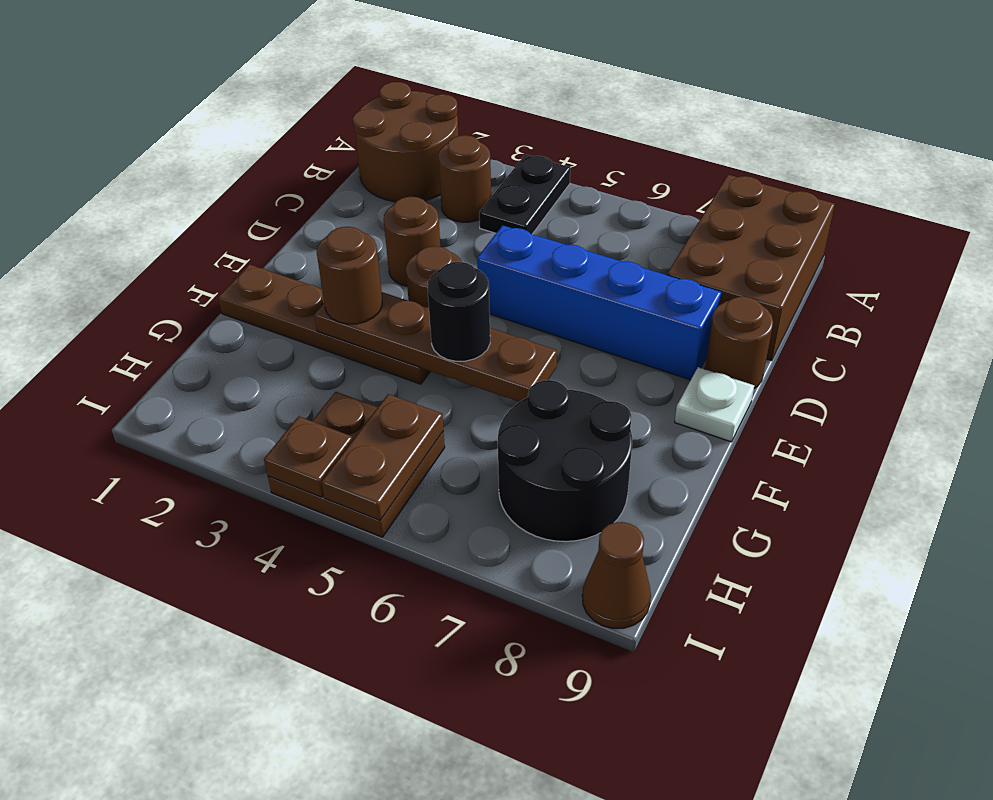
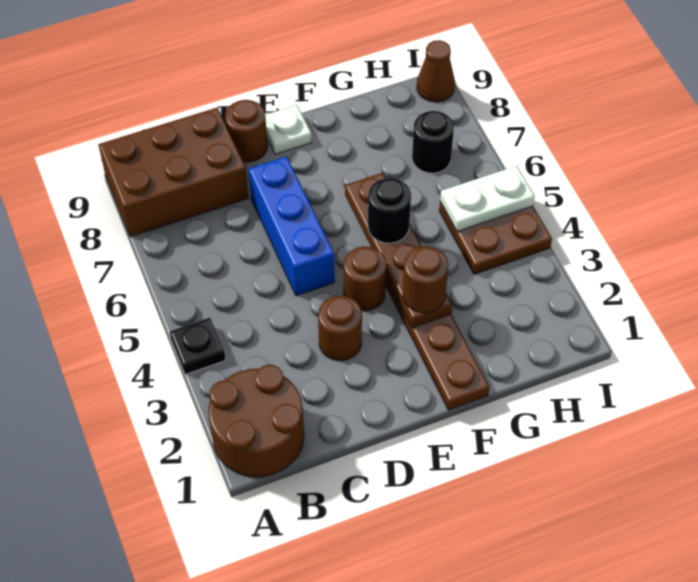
black plate A4:B4 level 1 -> black plate A4 level 1
brown round brick B3 level 1 -> none
blue brick D5:D8 level 1 -> blue brick D5:D7 level 1
black round brick G7:H8 level 1 -> black round brick H7 level 1
brown plate H5:I5 level 2 -> white plate H5:I5 level 2
brown plate I4 level 2 -> none

